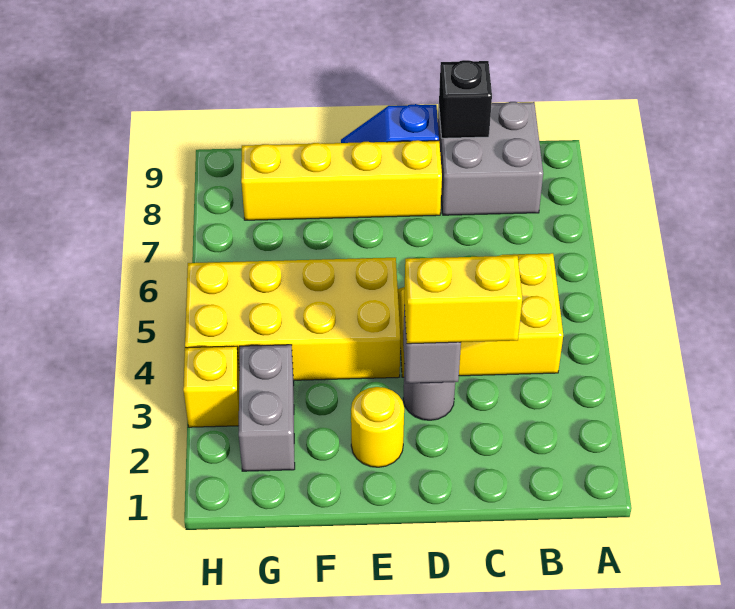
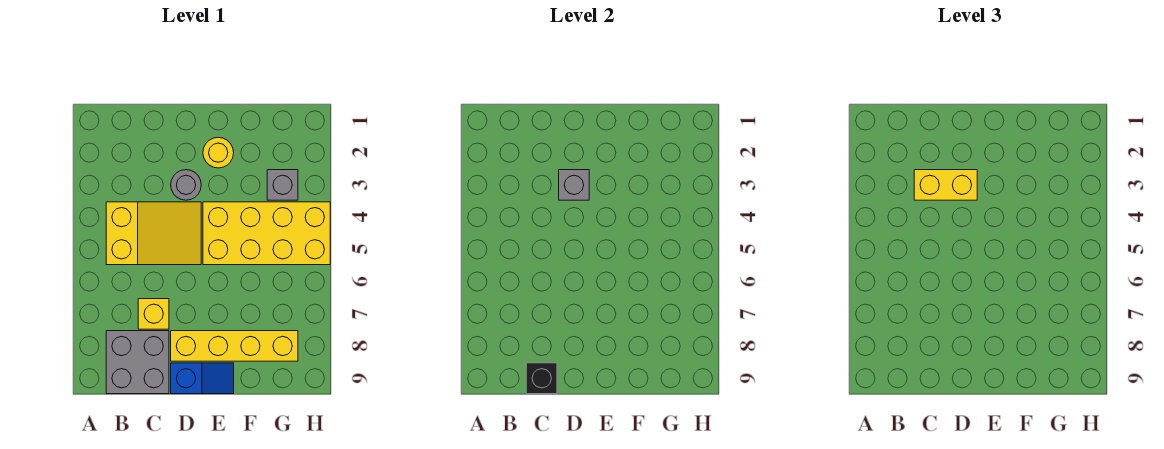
grey brick G2:G3 level 1 -> grey brick G3 level 1
yellow brick H3 level 1 -> yellow brick C7 level 1

